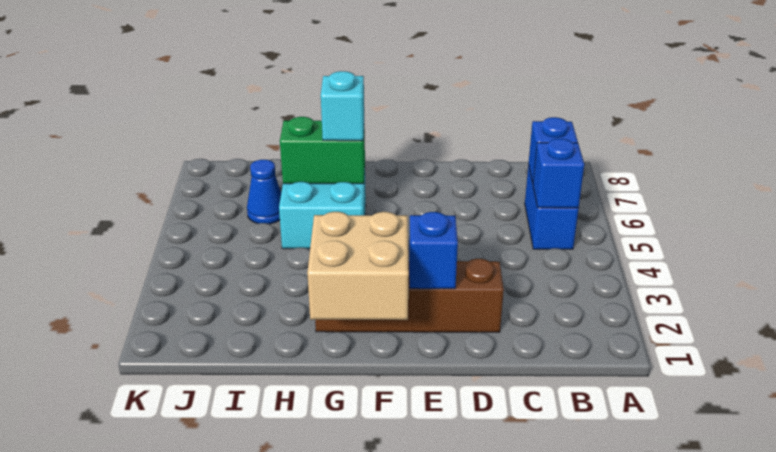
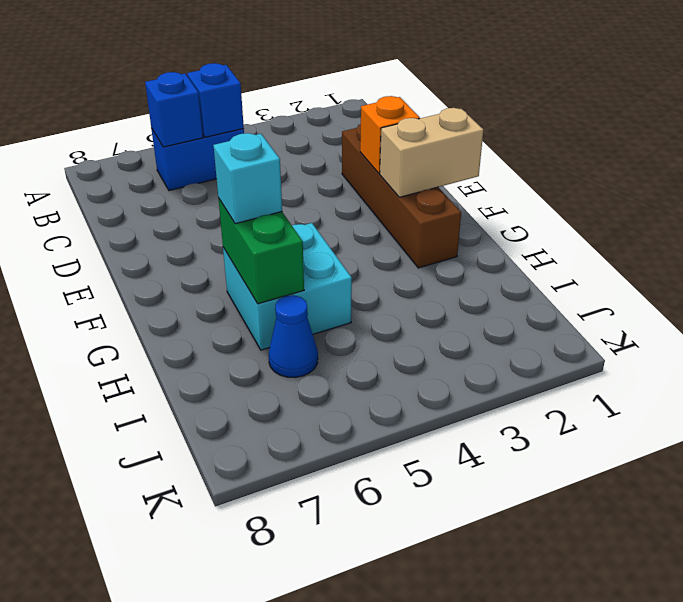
blue brick E2 level 2 -> orange brick E2 level 2
tan brick F1:G2 level 2 -> tan brick F1:F2 level 2

